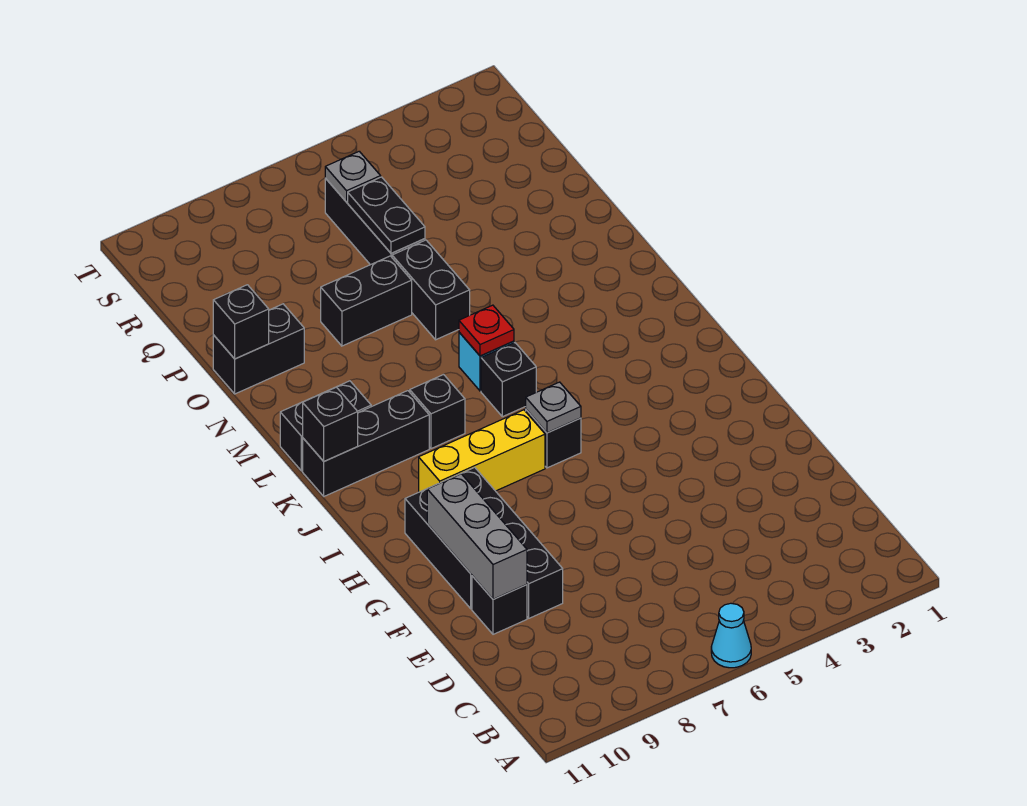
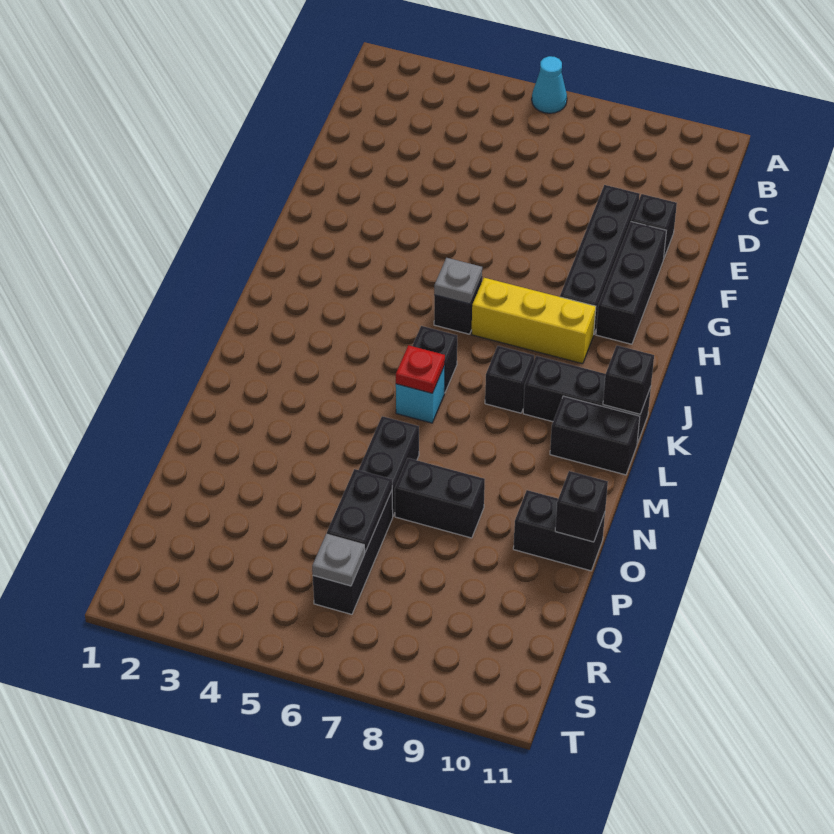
grey brick E10:G10 level 2 -> none

